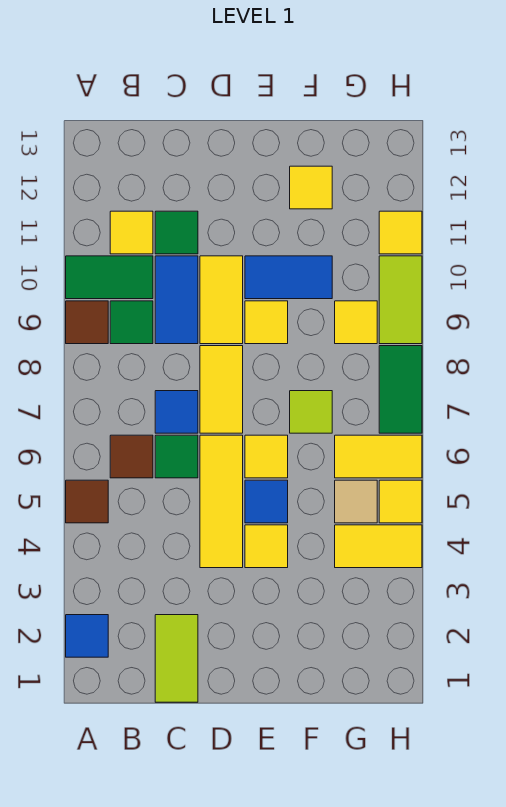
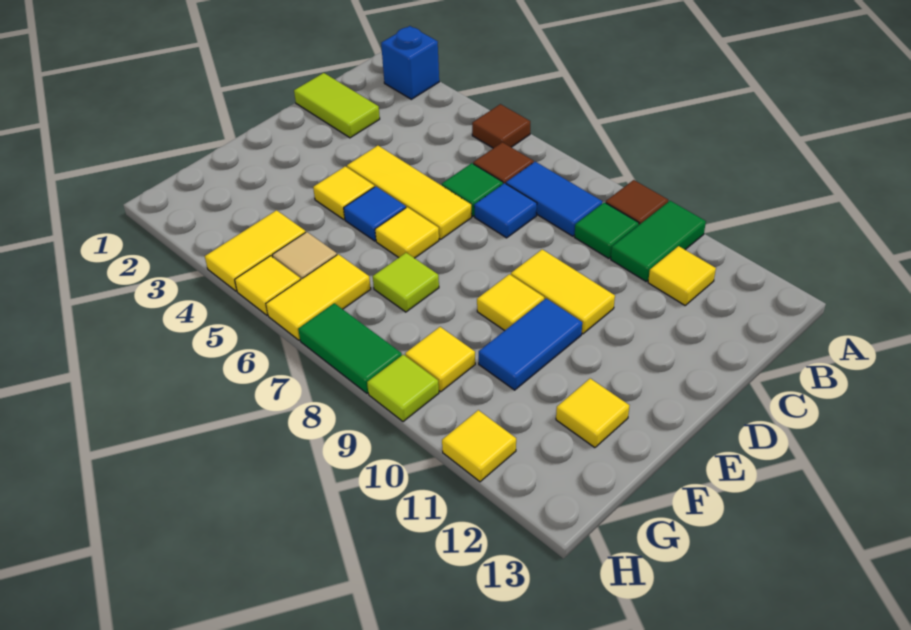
blue tile A2 level 1 -> blue brick A2 level 1
blue tile C9:C10 level 1 -> blue tile B7:B8 level 1
green tile C11 level 1 -> none
yellow tile D7:D8 level 1 -> none
lime tile H9:H10 level 1 -> lime tile H9 level 1

